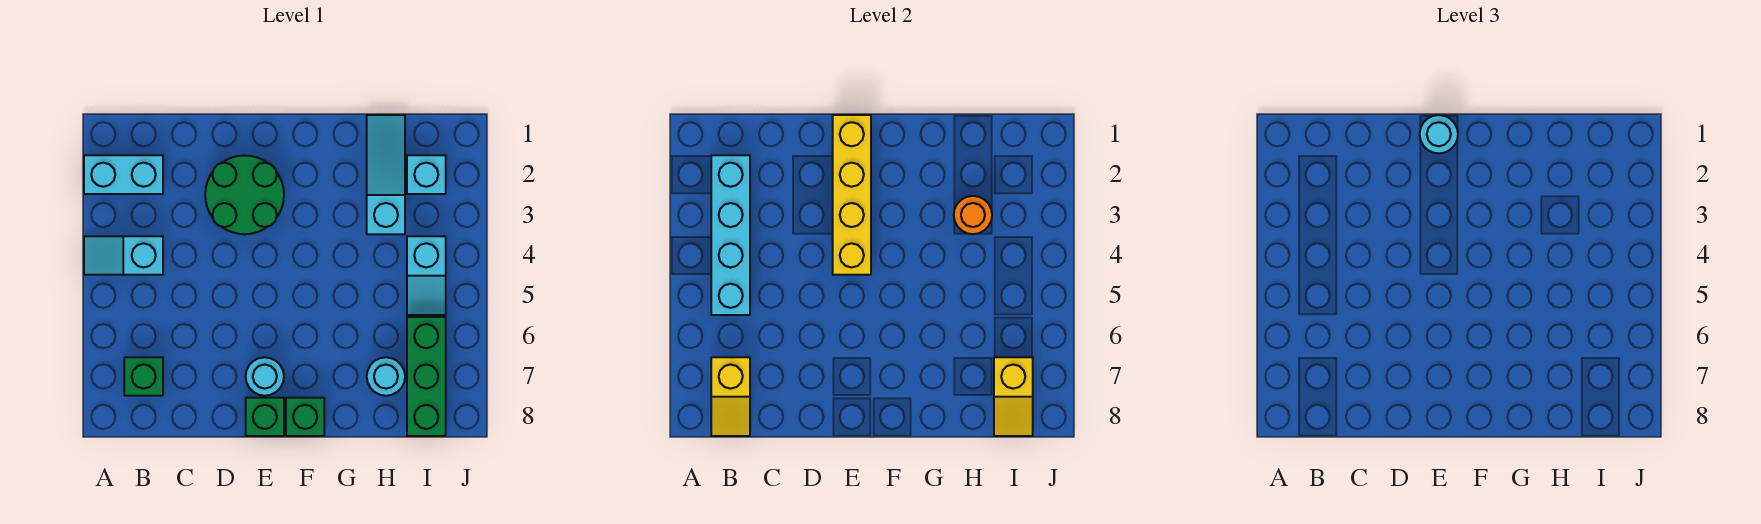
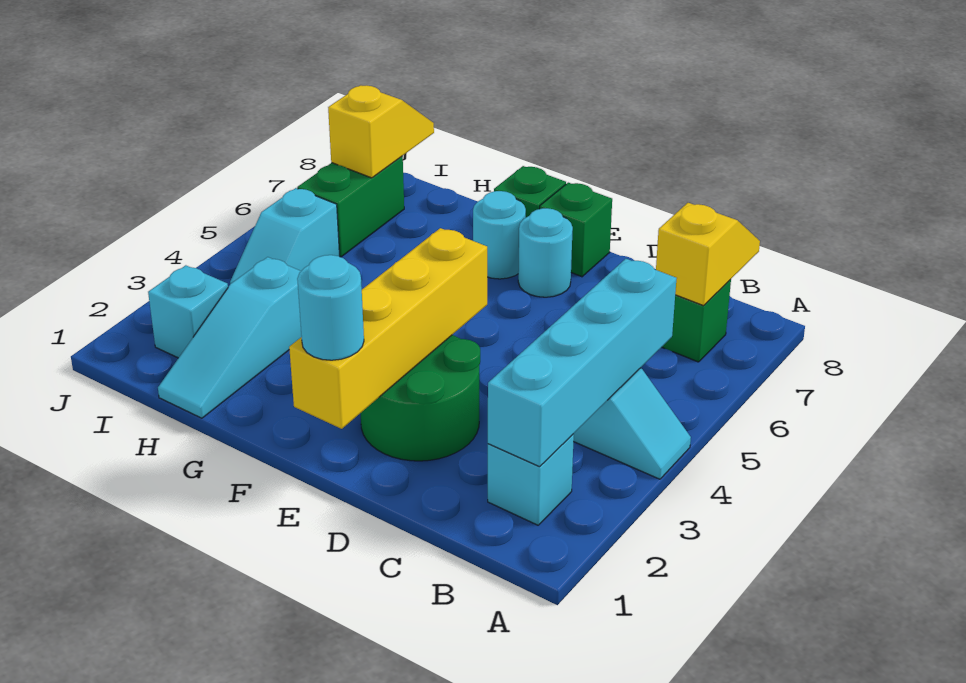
cyan brick A2:B2 level 1 -> cyan brick B2 level 1
orange round brick H3 level 2 -> none
cyan round brick H7 level 1 -> cyan round brick F7 level 1
cyan slope I4:I5 level 1 top 4 -> cyan slope I4:I5 level 1 top 5
green brick I6:I8 level 1 -> green brick I6:I7 level 1

